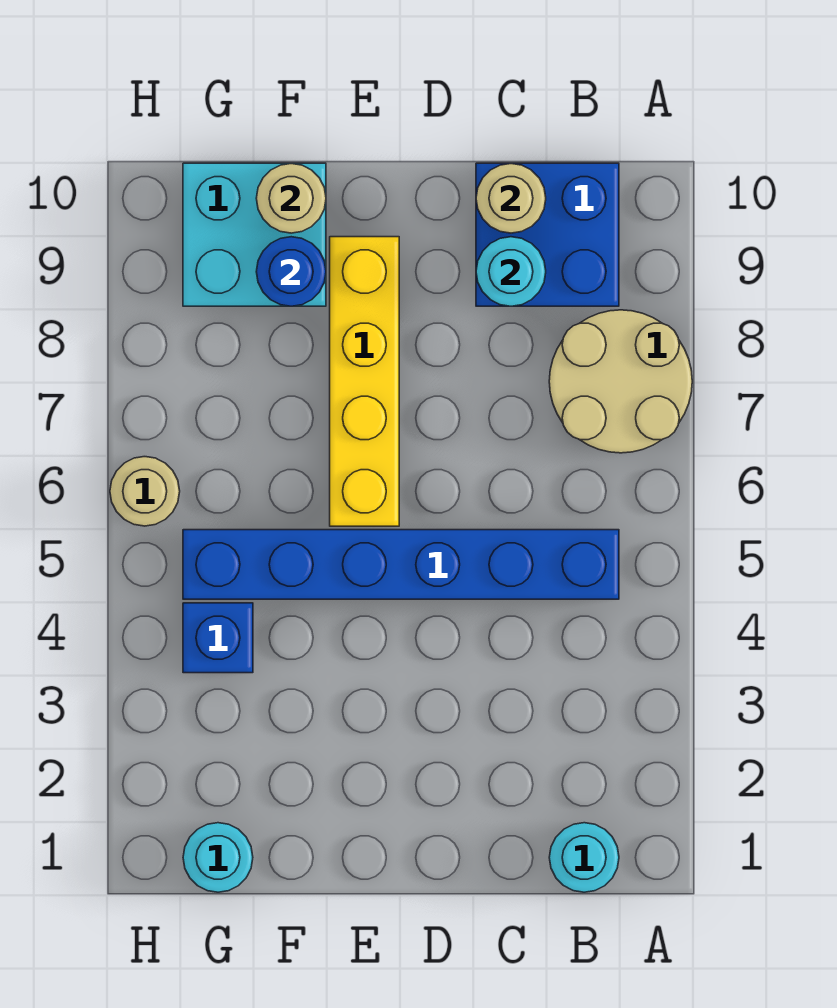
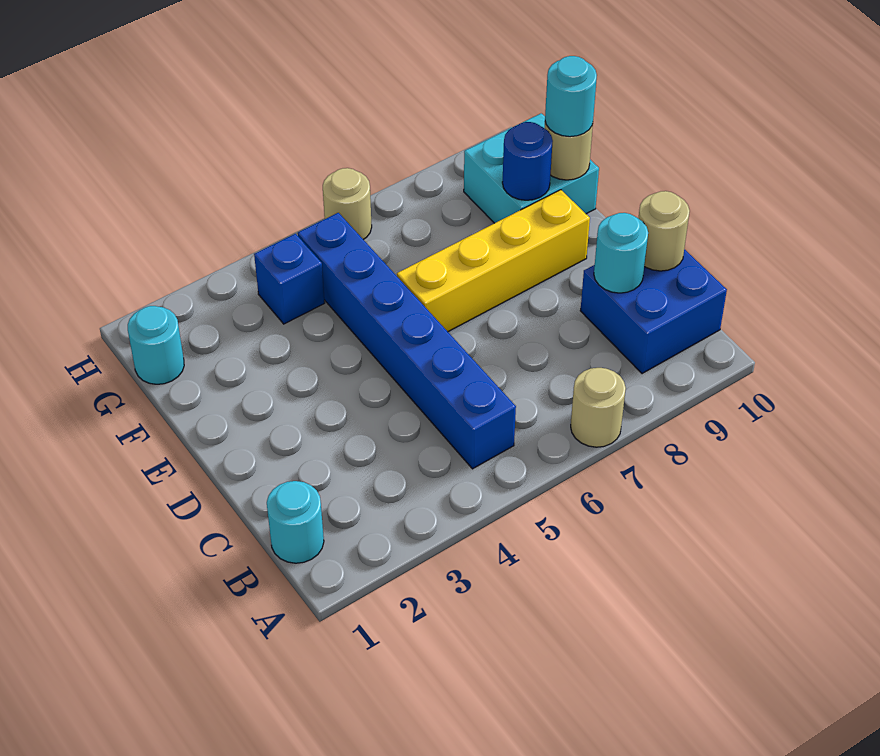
tan round brick A7:B8 level 1 -> tan round brick A7 level 1
none -> cyan round brick F10 level 3

